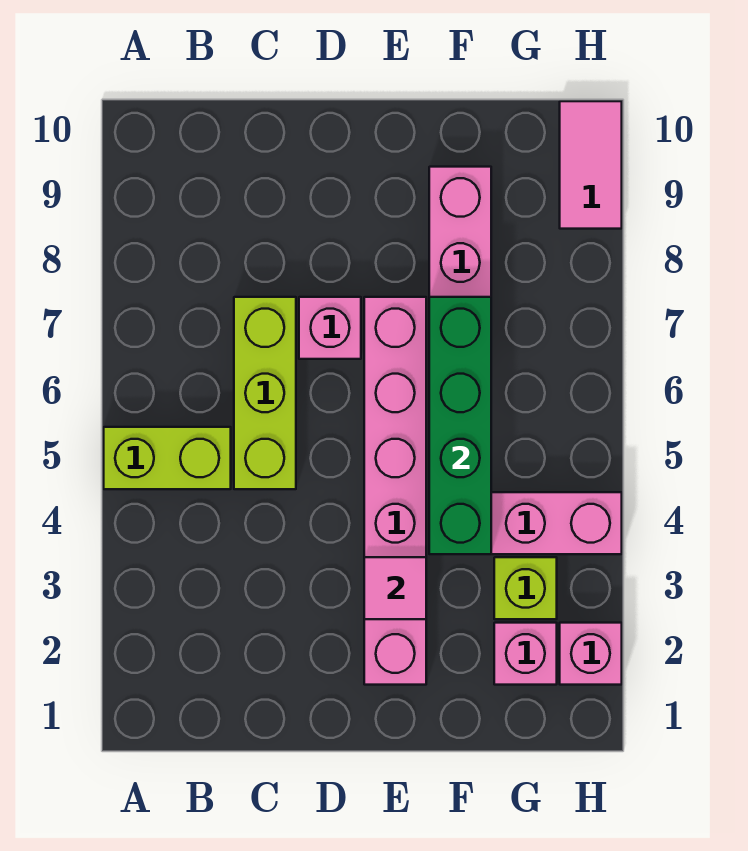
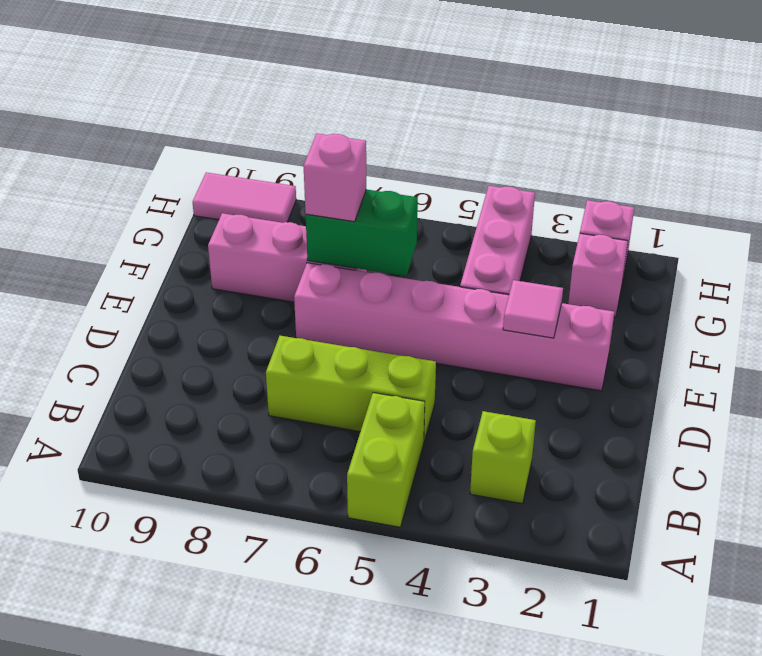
pink brick D7 level 1 -> pink brick F7 level 3
green brick F4:F7 level 2 -> green brick F6:F7 level 2
lime brick G3 level 1 -> lime brick B3 level 1

